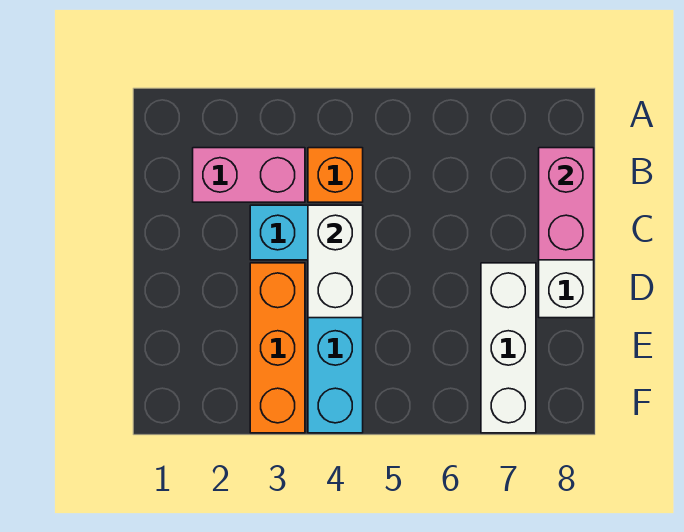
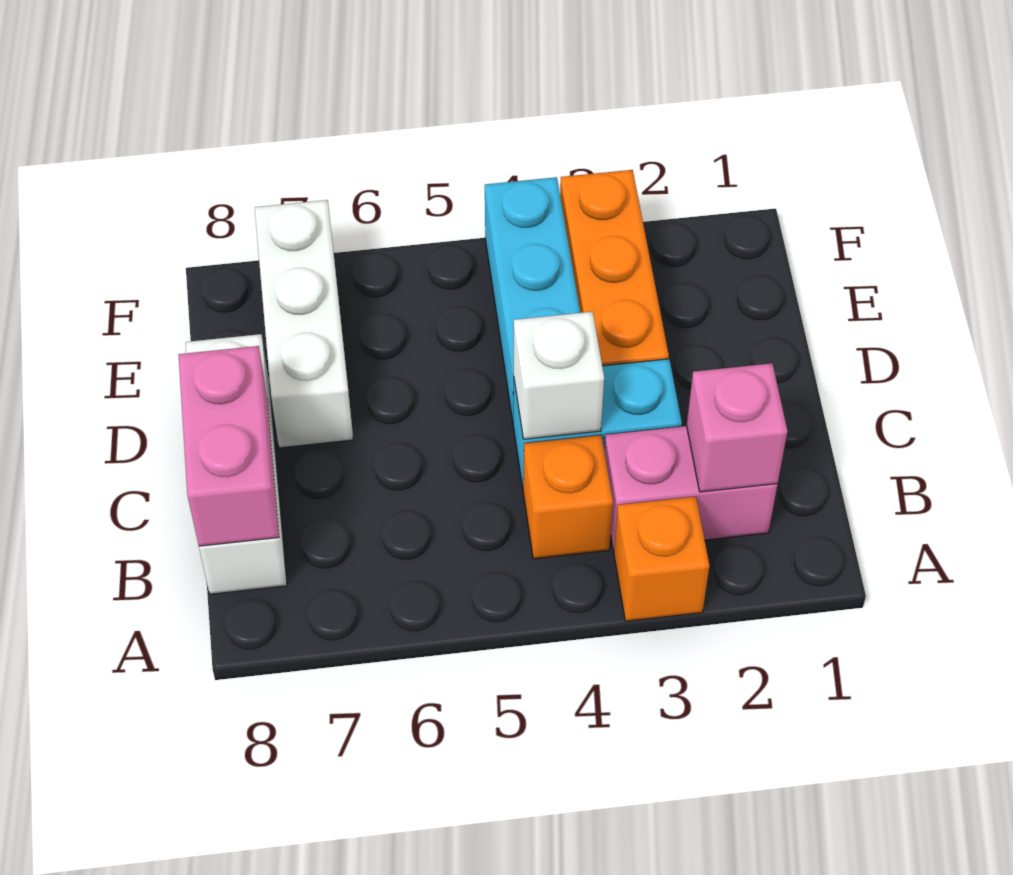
none -> orange brick A3 level 1
none -> pink brick B2 level 2
white brick C4:D4 level 2 -> white brick C4 level 2

